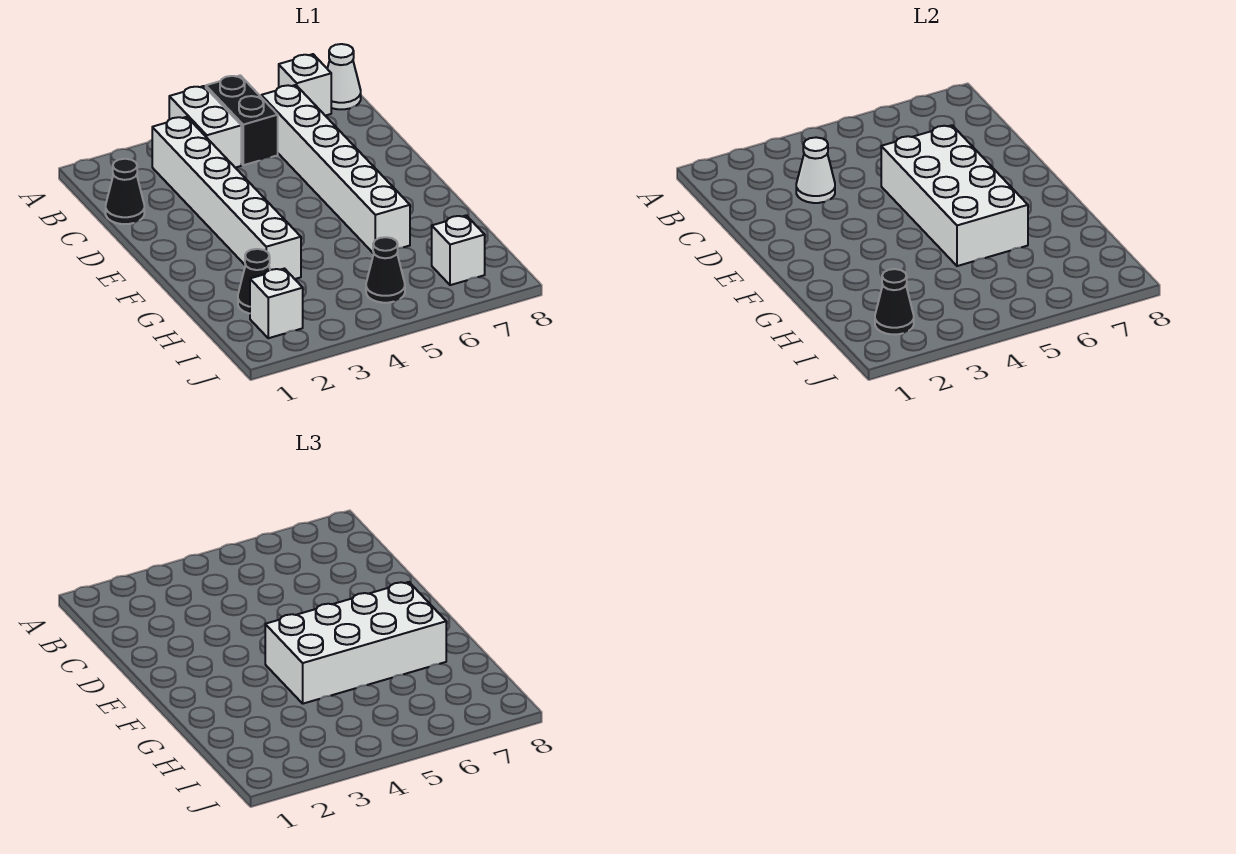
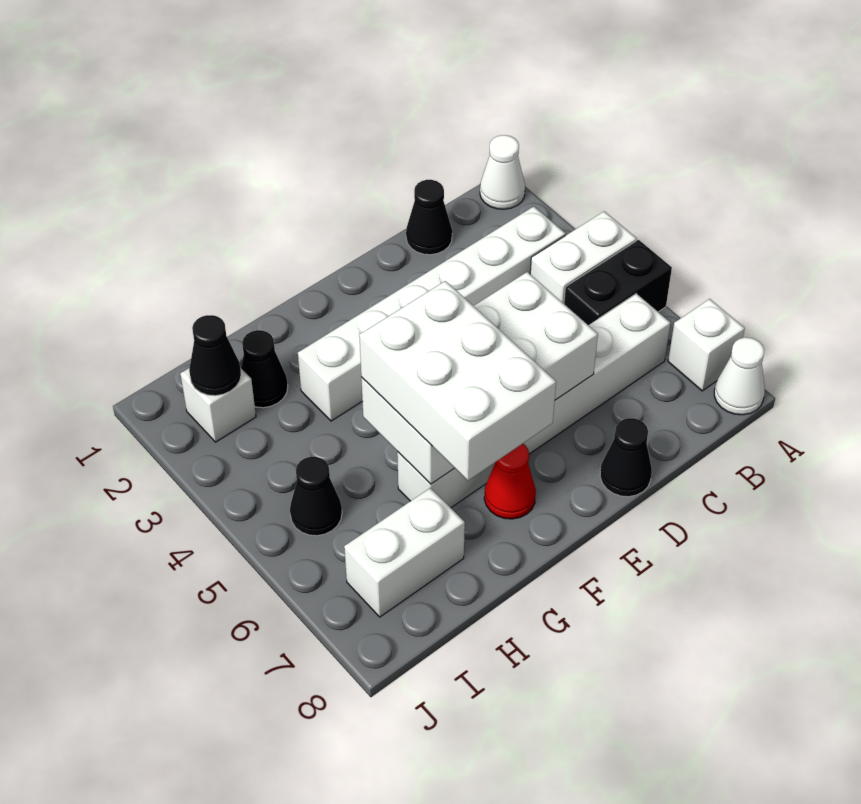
white cone C3 level 2 -> white cone A1 level 1
none -> black cone D8 level 1
white brick F4:G7 level 3 -> white brick F5:G7 level 3
none -> red cone F7 level 1
white brick I7 level 1 -> white brick H7:I7 level 1

